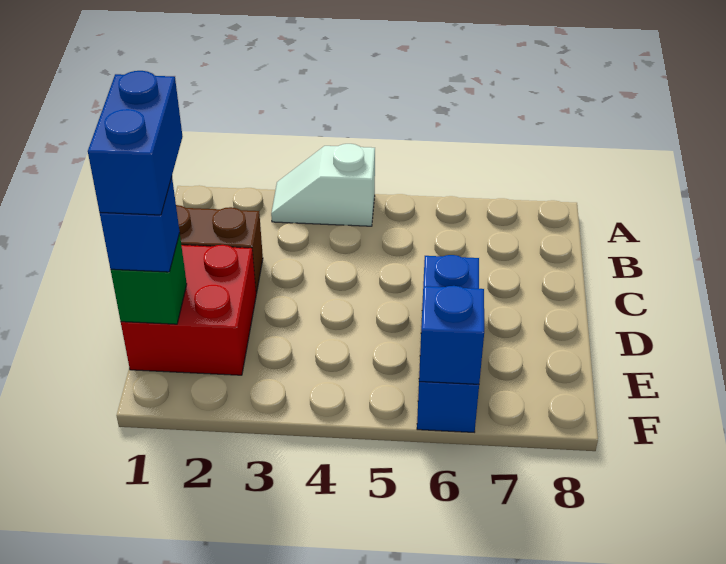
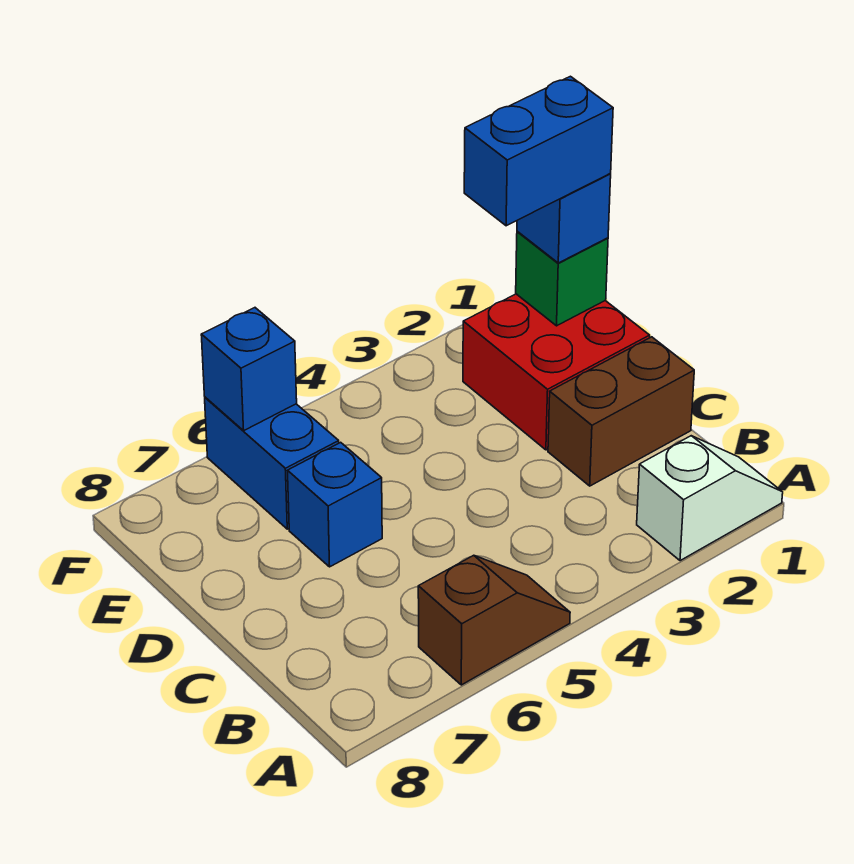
white slope A3:A4 level 1 top 4 -> white slope A1:A2 level 1 top 2
none -> brown slope A5:A6 level 1 top 6
blue brick D1:E1 level 4 -> blue brick E1:E2 level 4

